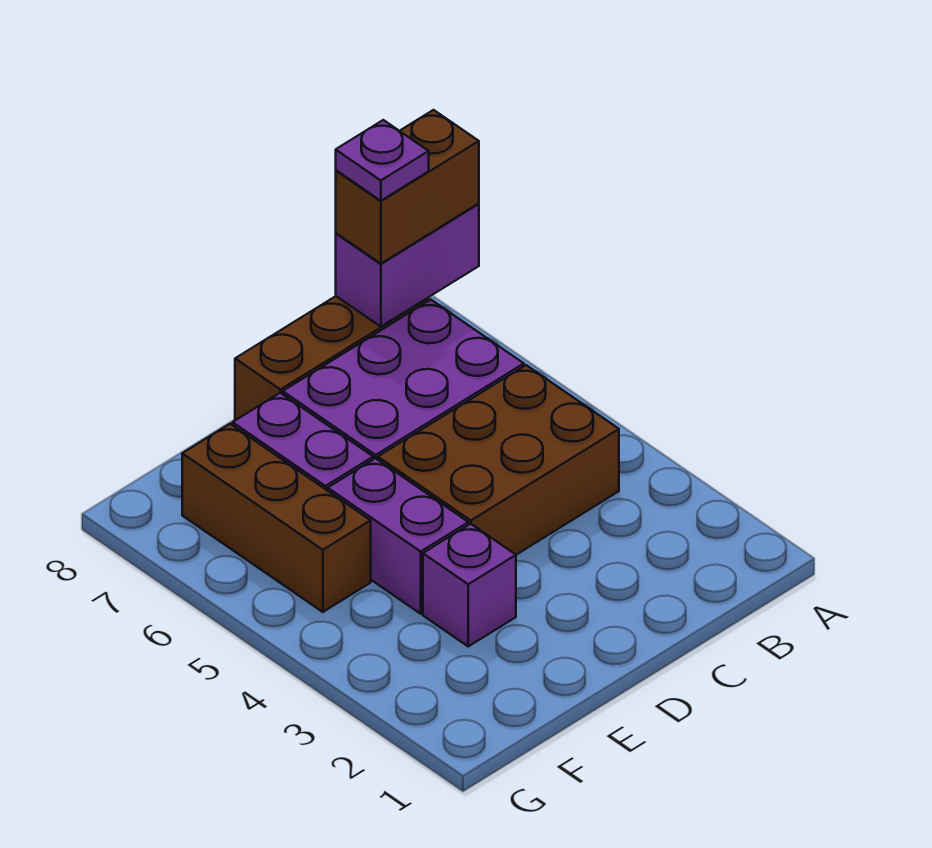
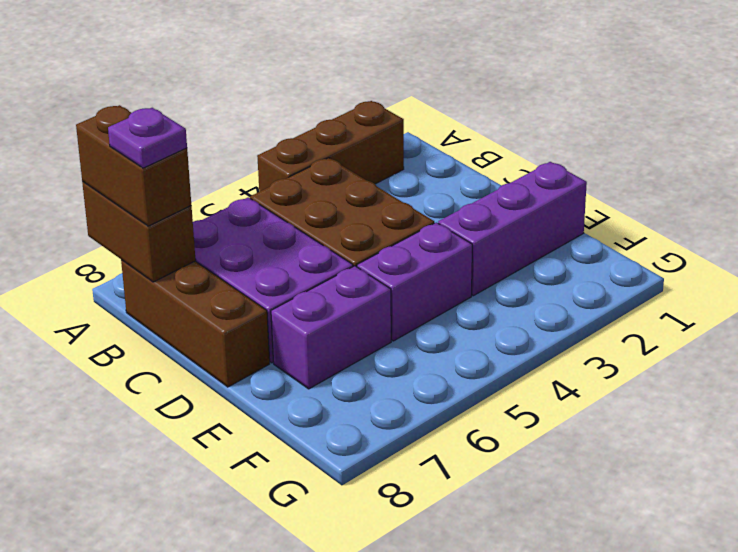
purple brick A8:B8 level 2 -> brown brick A8:B8 level 2
purple brick E3 level 1 -> purple brick E1:E3 level 1
brown brick F5:F7 level 1 -> brown brick A2:A4 level 1

